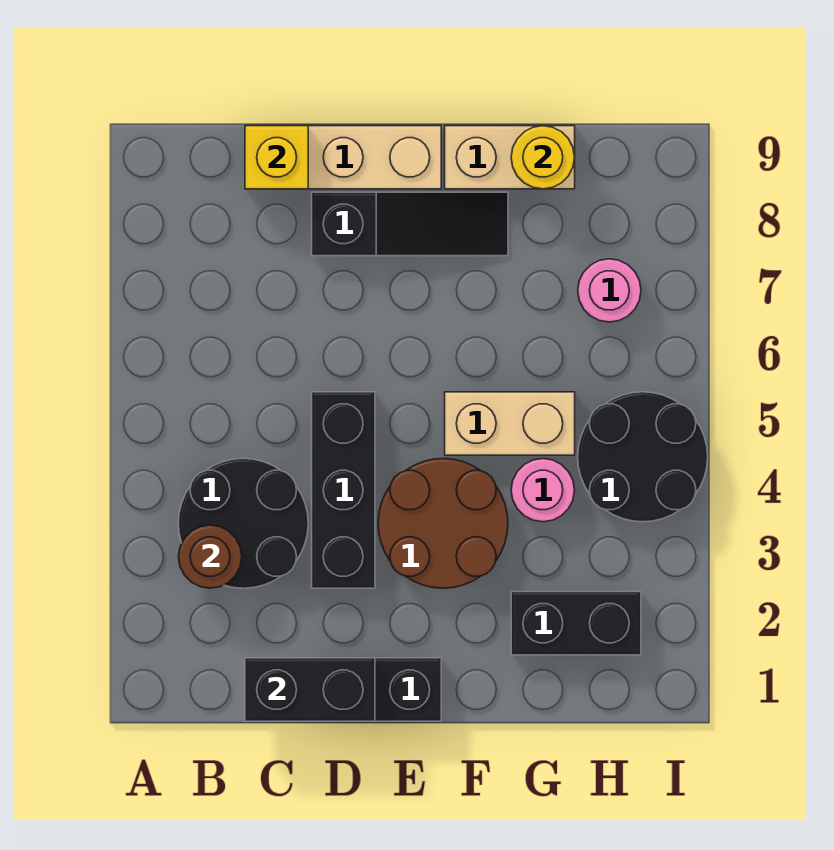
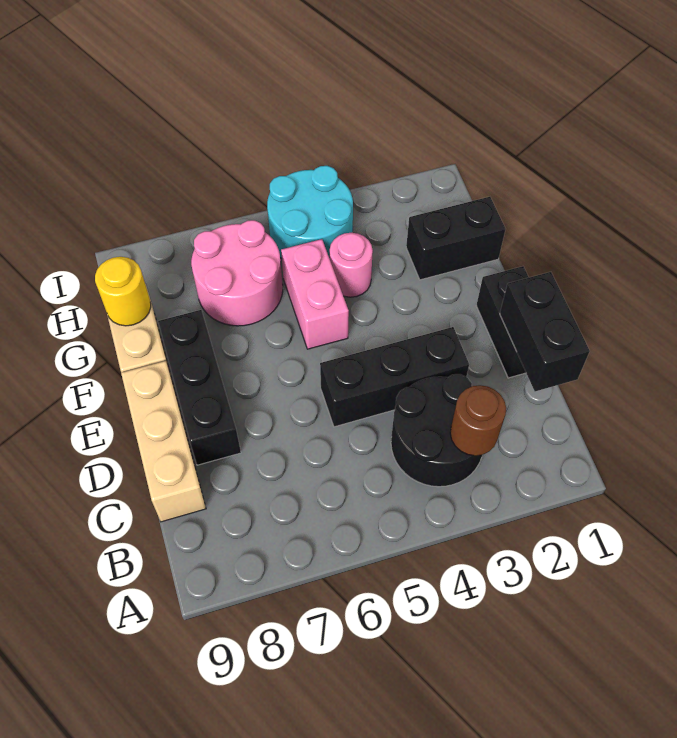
yellow brick C9 level 2 -> none
black slope D8:F8 level 1 top D -> black brick D8:F8 level 1
brown round brick E3:F4 level 1 -> none
tan brick F5:G5 level 1 -> pink brick F5:G5 level 1
black brick G2:H2 level 1 -> black brick G1:G2 level 1
black round brick H4:I5 level 1 -> cyan round brick H4:I5 level 1
pink round brick H7 level 1 -> pink round brick G6:H7 level 1

